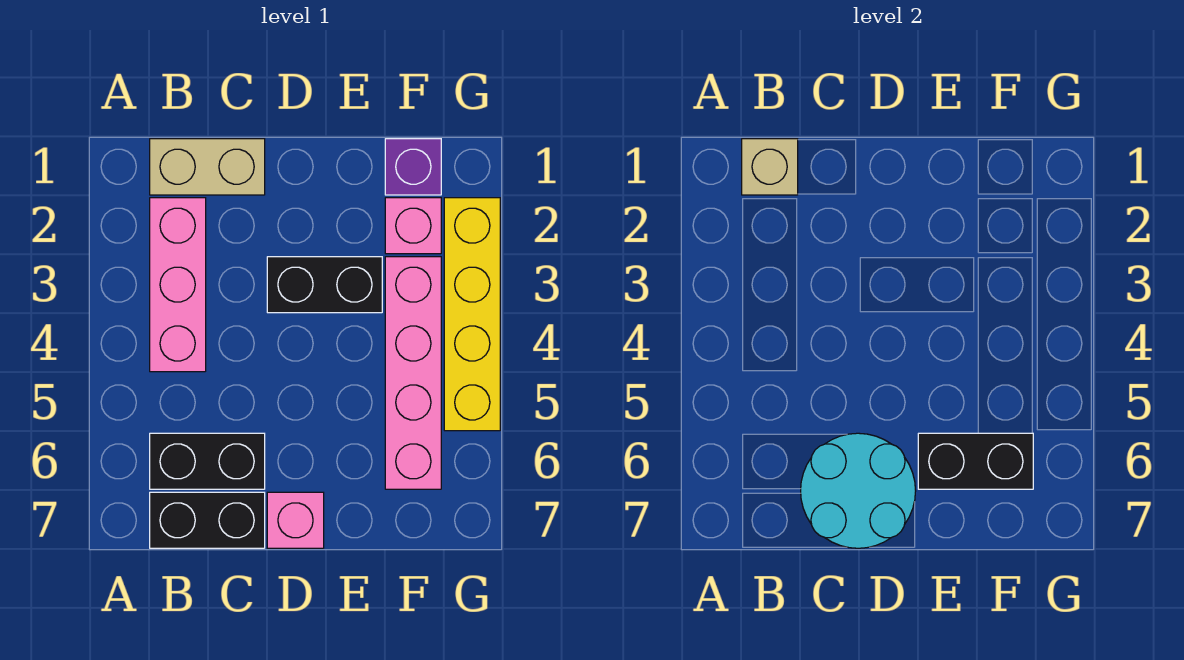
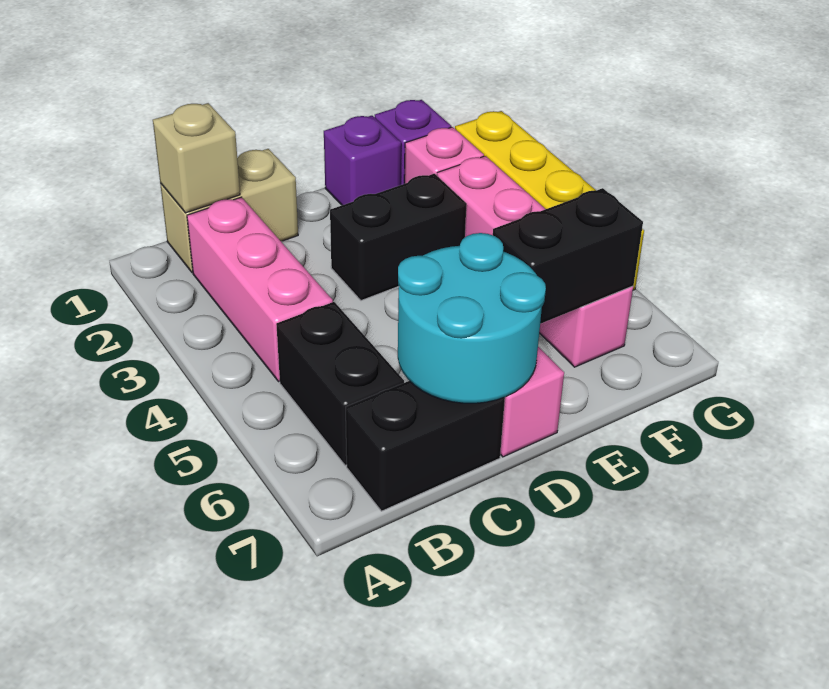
black brick B6:C6 level 1 -> black brick B5:B6 level 1
none -> purple brick E1 level 1

